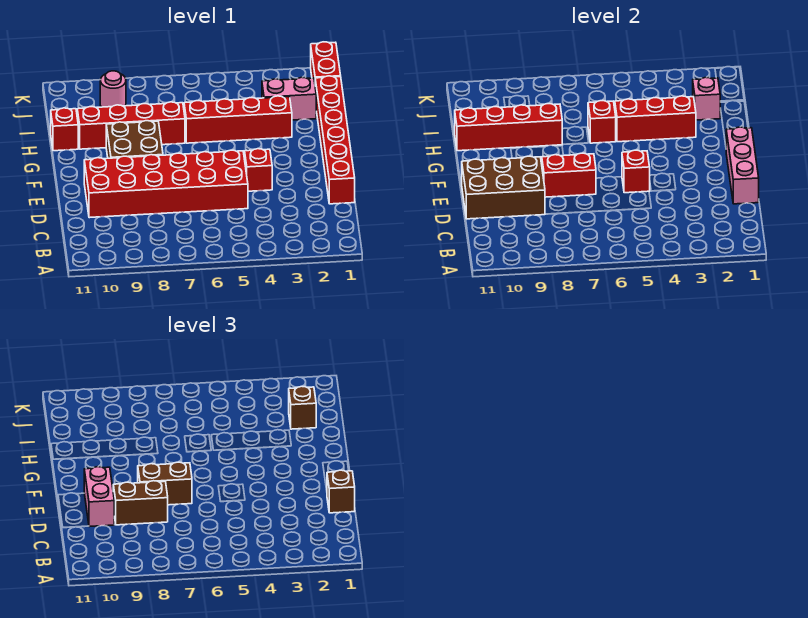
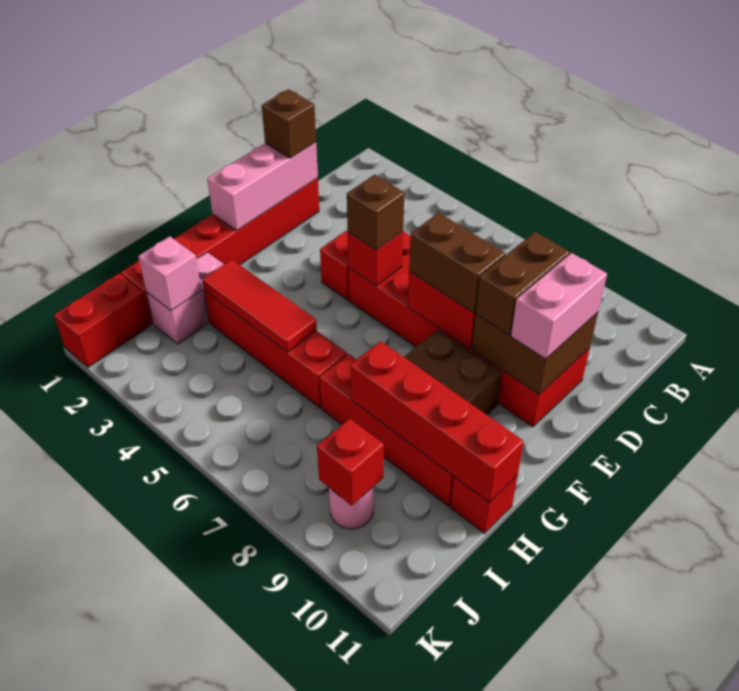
brown brick D8:D9 level 3 -> brown brick D9:E9 level 3
brown brick D9:E11 level 2 -> brown brick D9:E10 level 2
red brick H3:H5 level 2 -> red tile H3:H5 level 2
red brick H6 level 2 -> red brick J9 level 2
pink brick I2:I3 level 1 -> pink brick H2:I2 level 1
brown brick I2 level 3 -> brown brick E5 level 3

